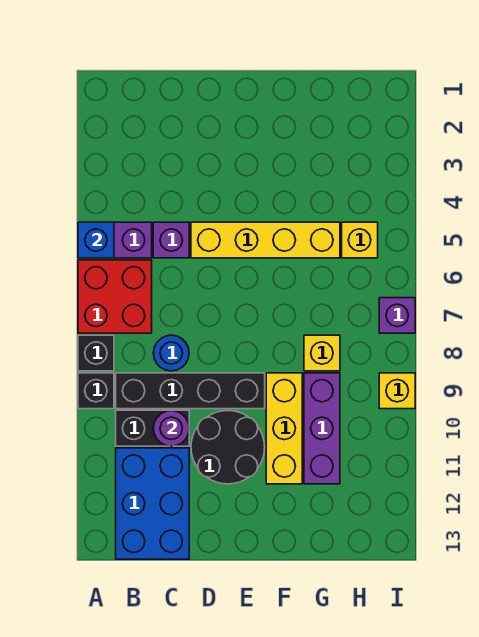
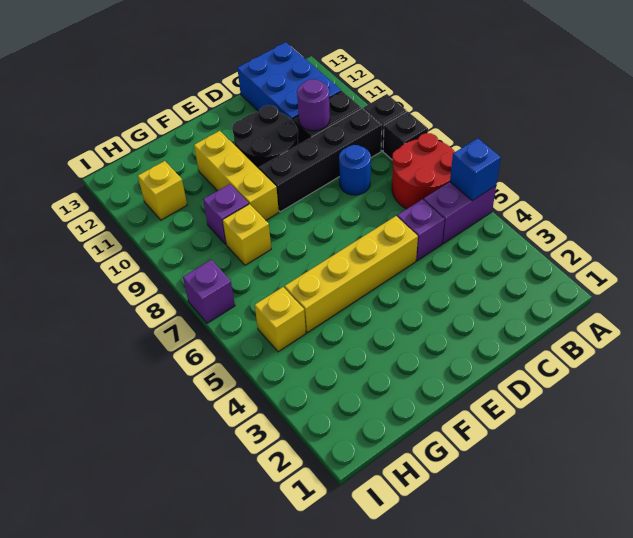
red brick A6:B7 level 1 -> red round brick A6:B7 level 1
purple brick G9:G11 level 1 -> purple brick G9 level 1
yellow brick I9 level 1 -> yellow brick H11 level 1

